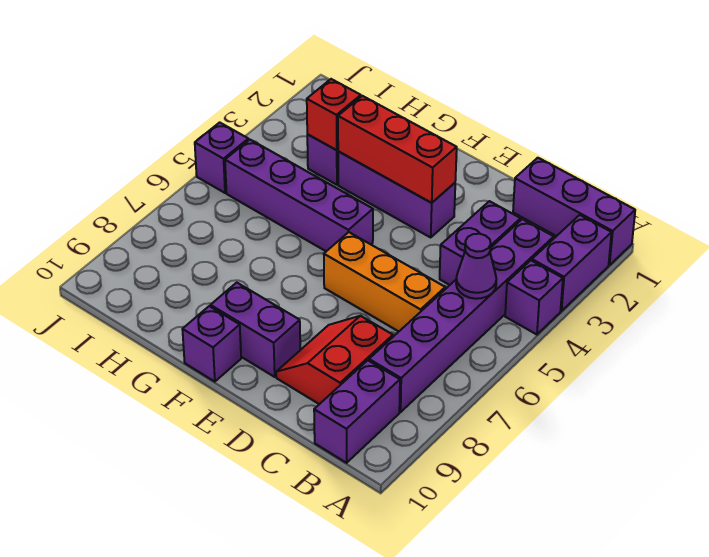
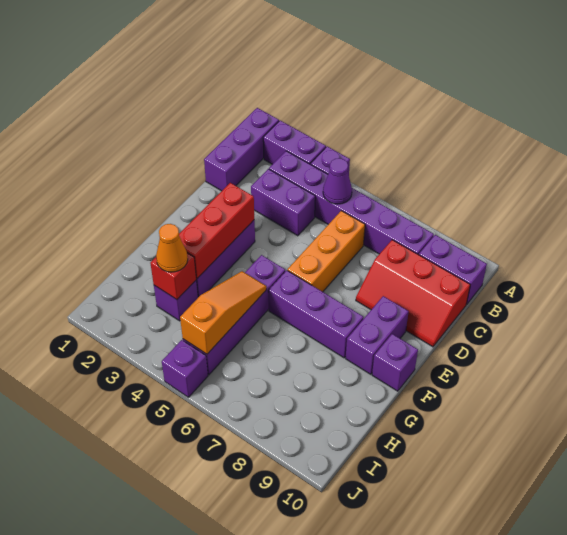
red slope C8:D9 level 1 top C -> red slope C8:D10 level 1 top C
none -> purple brick F6:F8 level 1
none -> orange slope G5:I5 level 2 top I
none -> orange cone H3 level 3

